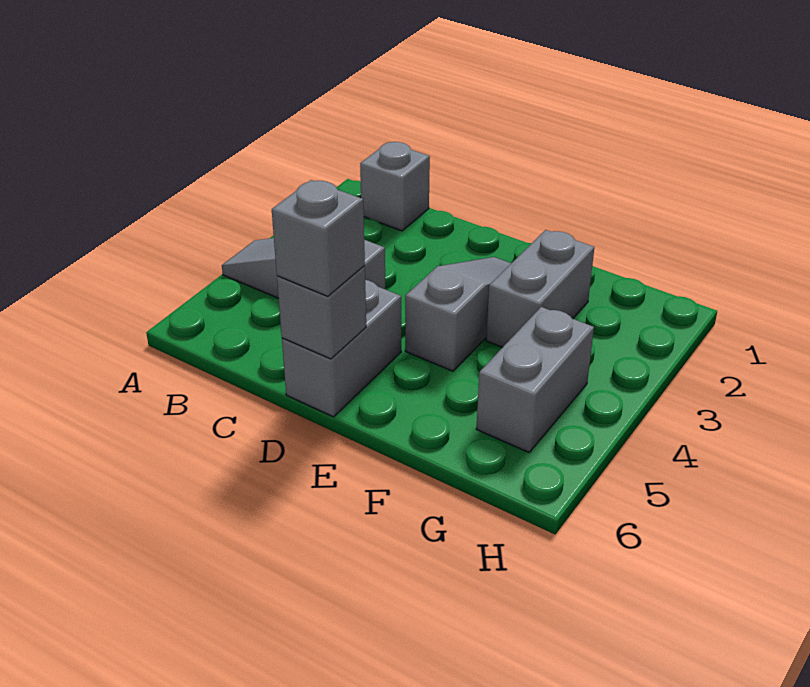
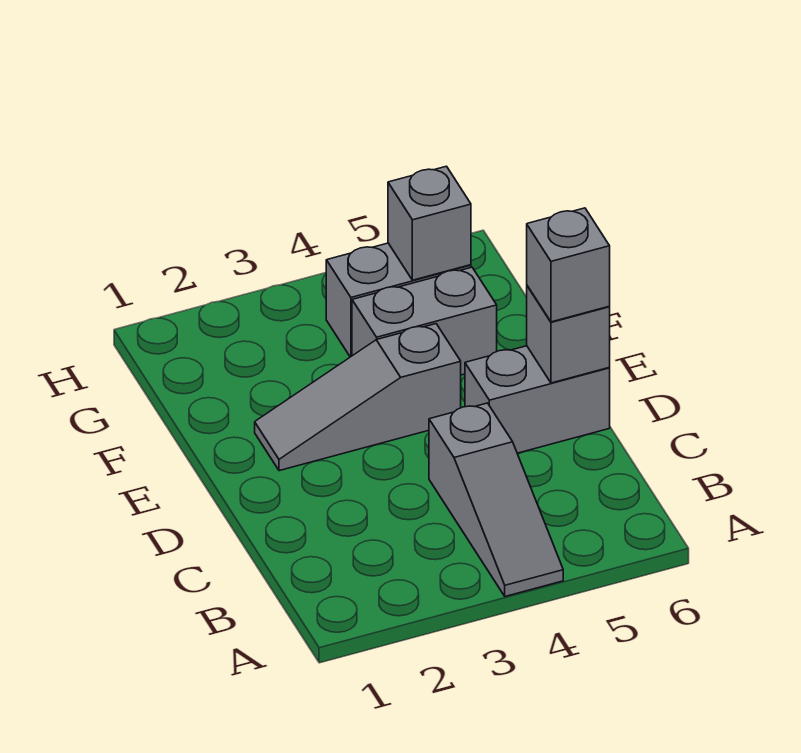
grey brick B1 level 1 -> grey brick G5 level 2
grey brick F2:F3 level 1 -> grey brick F4:F5 level 1

